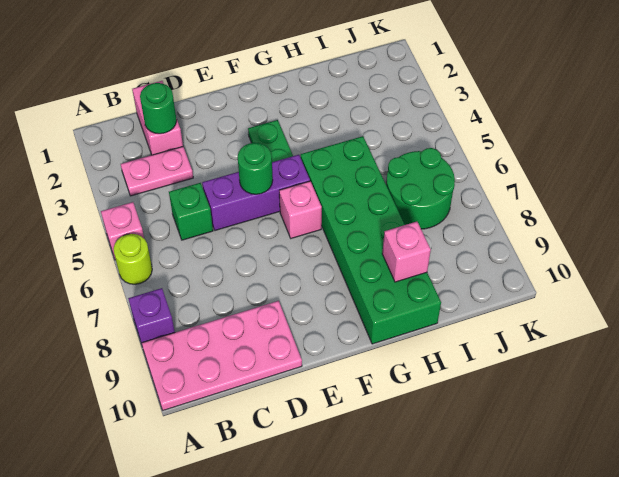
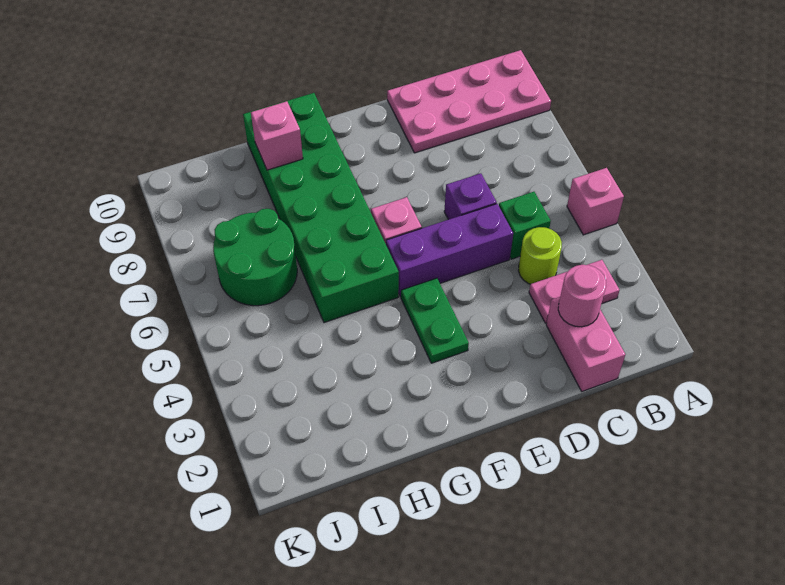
lime round brick A6 level 1 -> lime round brick C4 level 1
purple brick A8 level 1 -> purple brick D6 level 1
green round brick C2 level 2 -> pink round brick C2 level 2
green round brick E5 level 2 -> none

